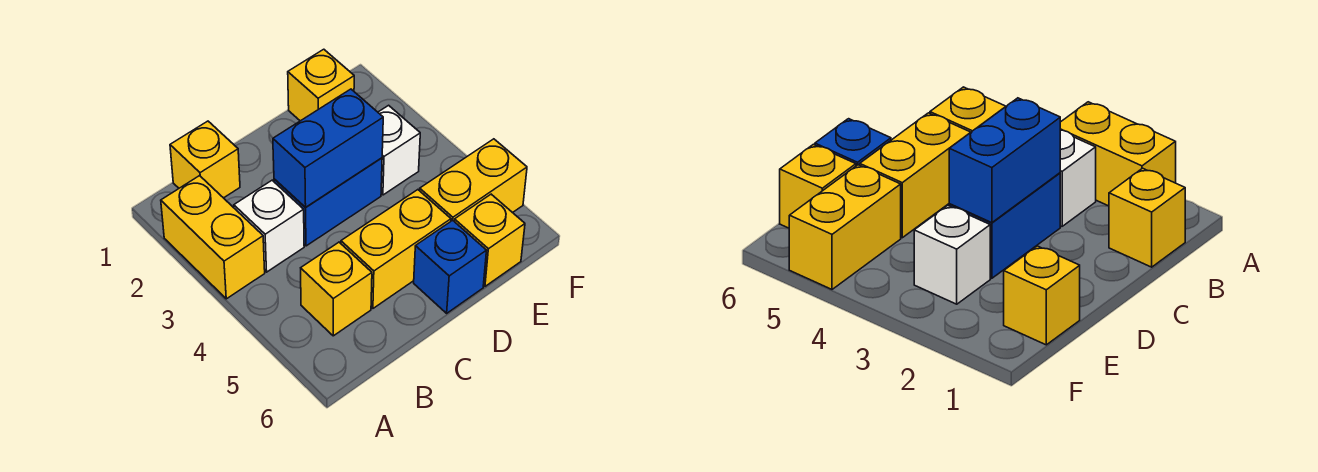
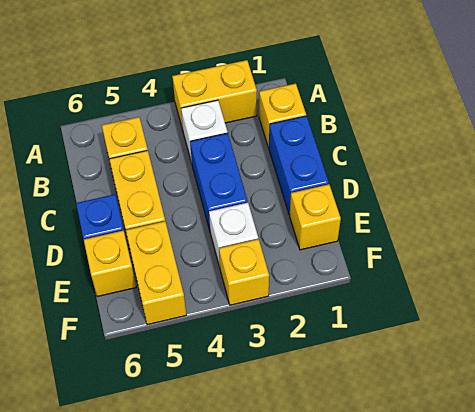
blue brick C3:D3 level 2 -> blue brick C1:D1 level 1
none -> yellow brick F3 level 1

